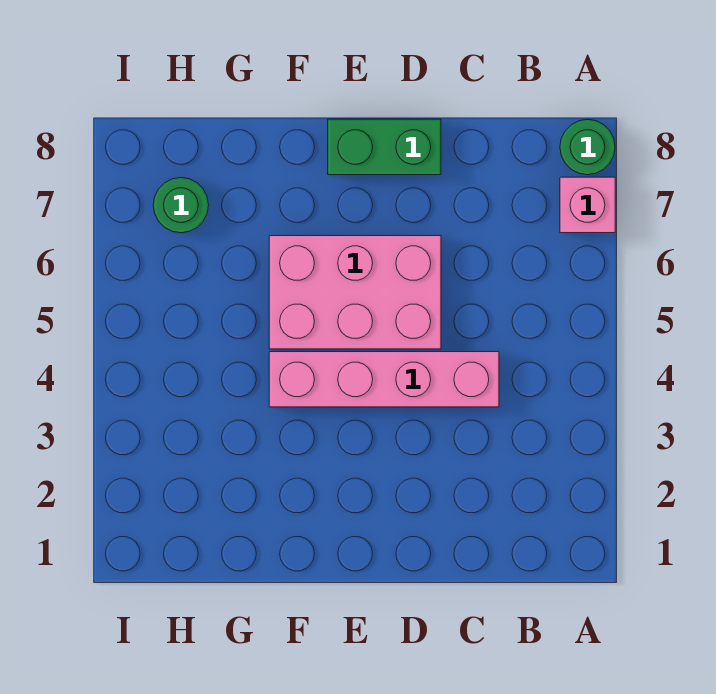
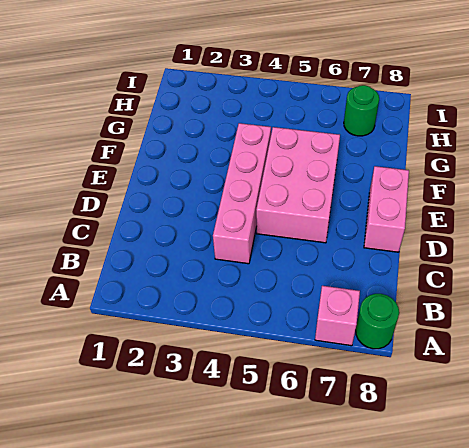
green brick D8:E8 level 1 -> pink brick D8:E8 level 1

